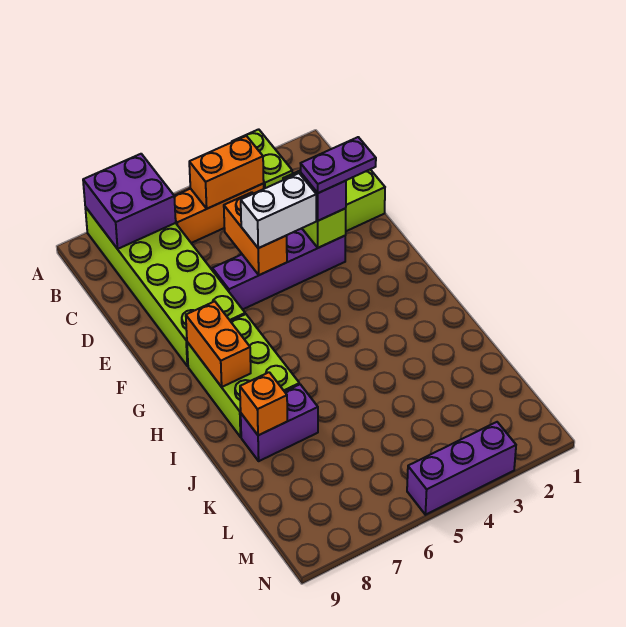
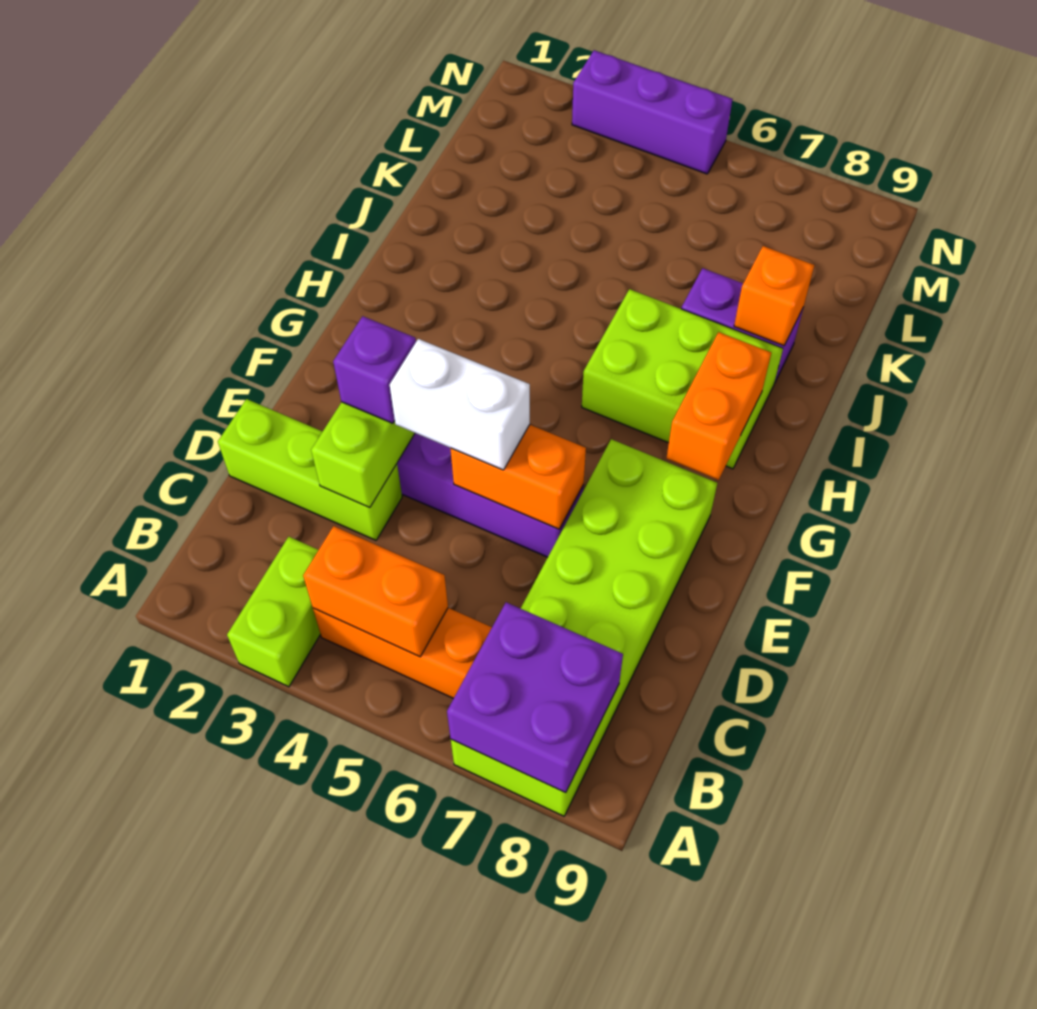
orange brick D5:E5 level 2 -> orange brick E5:E6 level 2
purple plate E2:E3 level 4 -> none
lime brick G7:I8 level 1 -> lime brick H6:I8 level 1

